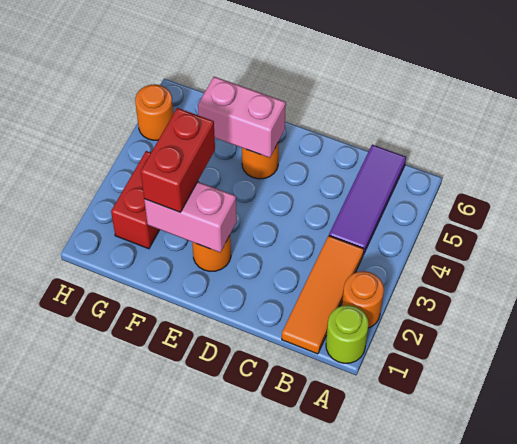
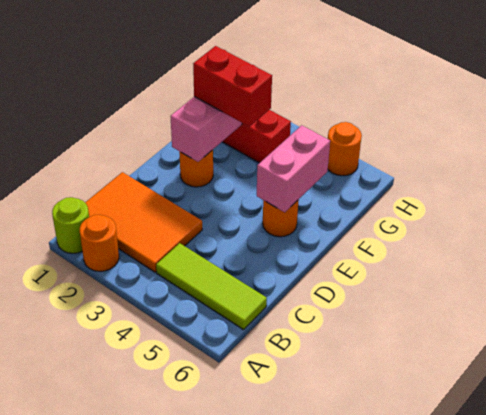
orange tile B1:B3 level 1 -> orange tile B1:C3 level 1
purple tile B4:B6 level 1 -> lime tile B4:B6 level 1

